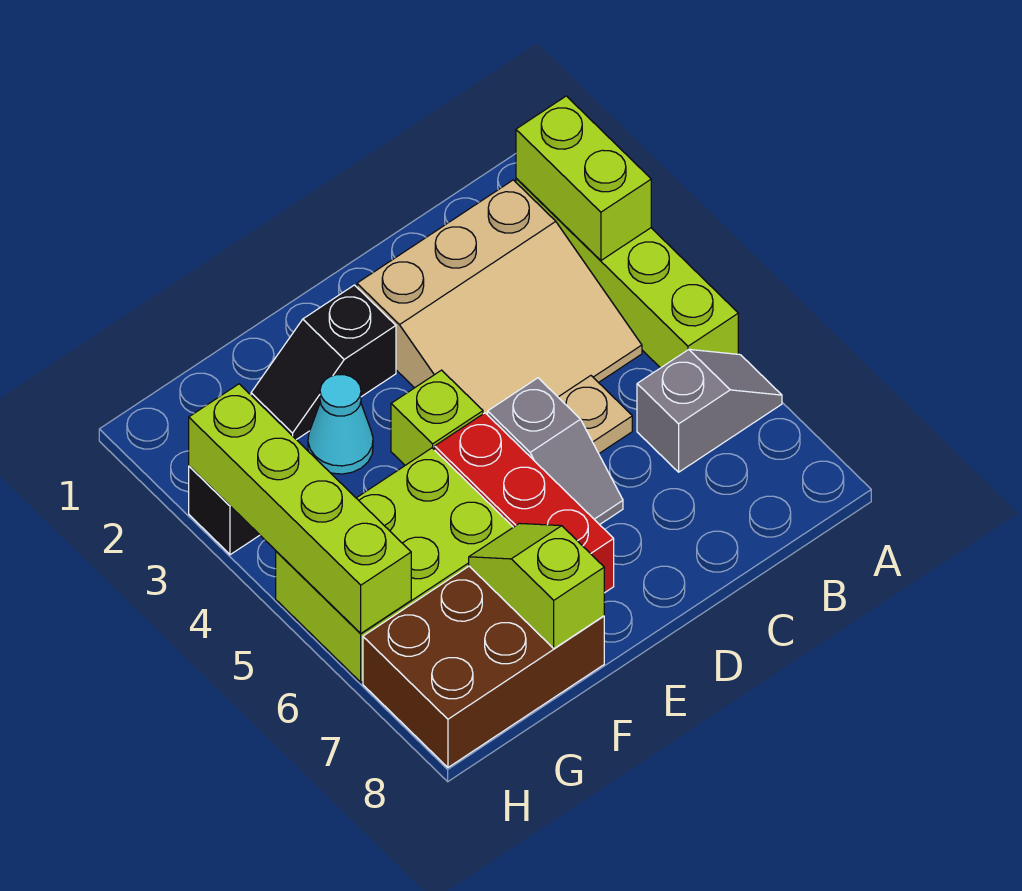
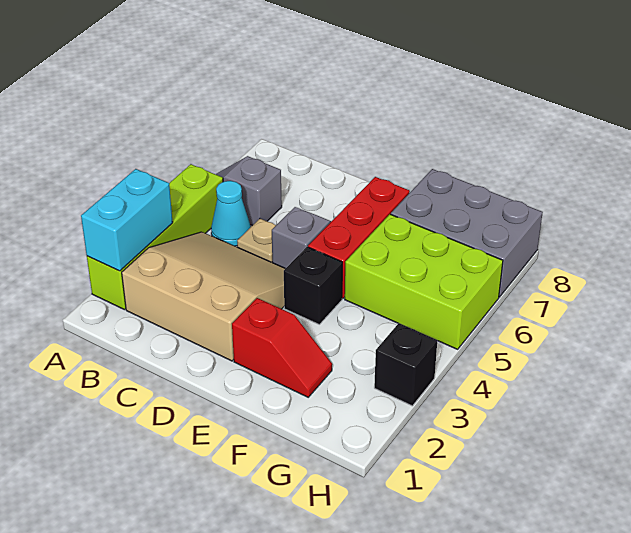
lime brick A2:A3 level 2 -> cyan brick A2:A3 level 2
black slope E2:F2 level 1 top E -> red slope E2:F2 level 1 top E
lime brick E4 level 1 -> black brick E4 level 1
cyan cone F3 level 1 -> cyan cone B5 level 1
brown brick F7:H8 level 1 -> grey brick F7:H8 level 1
lime slope F7:F8 level 2 top 8 -> none
lime brick H3:H6 level 2 -> none

